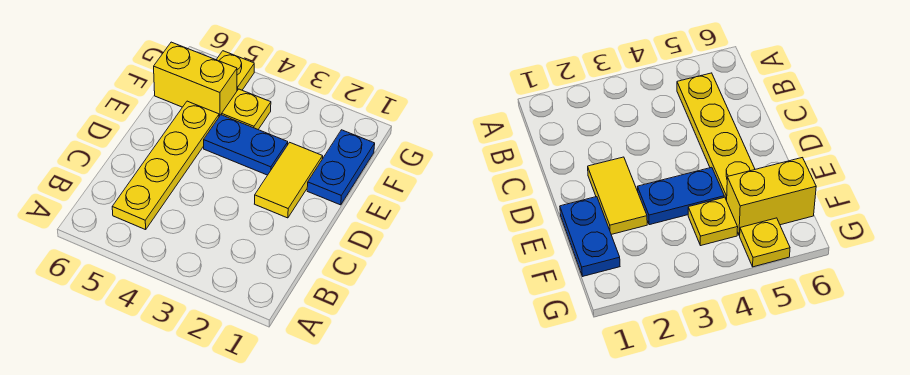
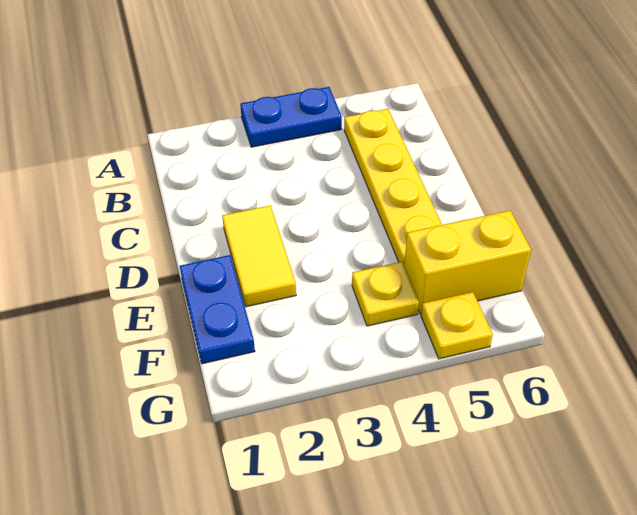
blue plate E3:E4 level 1 -> blue plate A3:A4 level 1

